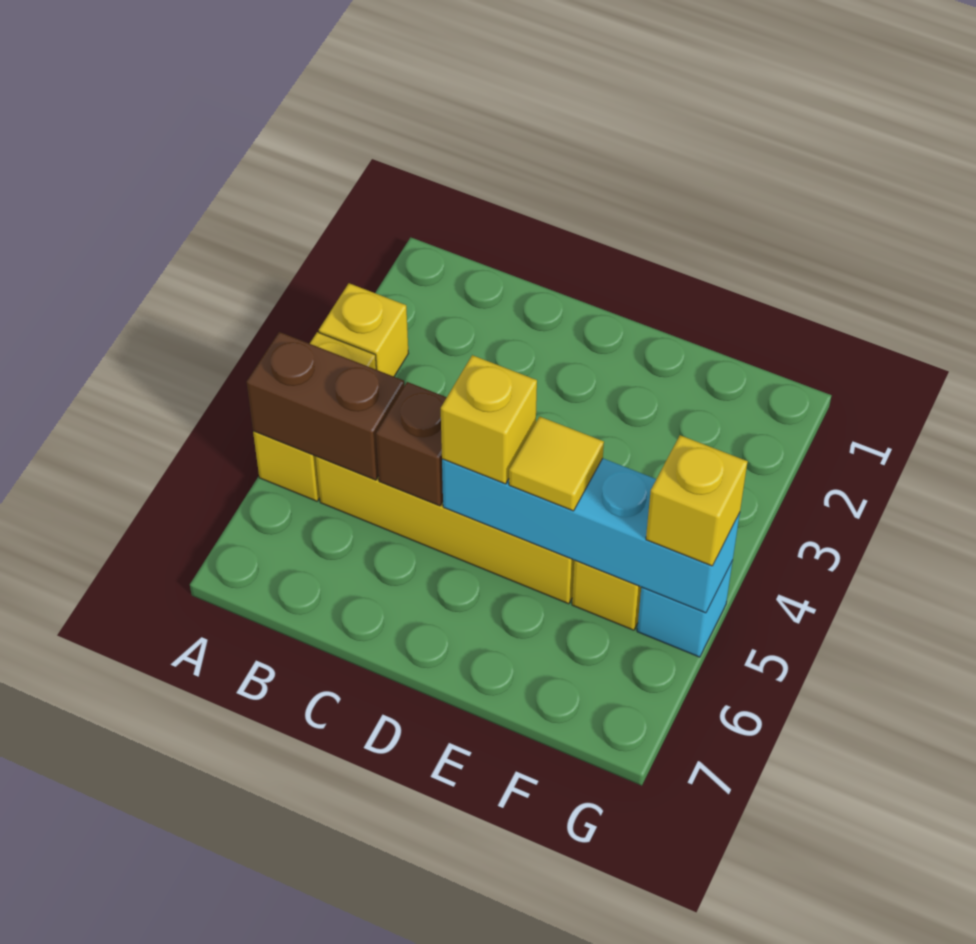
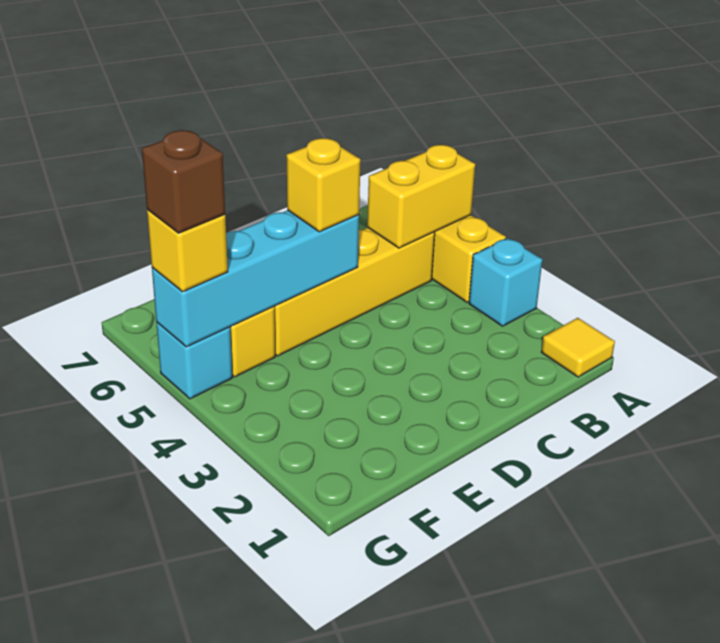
yellow brick A3 level 1 -> cyan brick A3 level 1
brown brick A5:B5 level 2 -> yellow brick A5:B5 level 2
brown brick C5 level 2 -> brown brick G5 level 4
yellow tile E5 level 3 -> yellow tile A1 level 1

